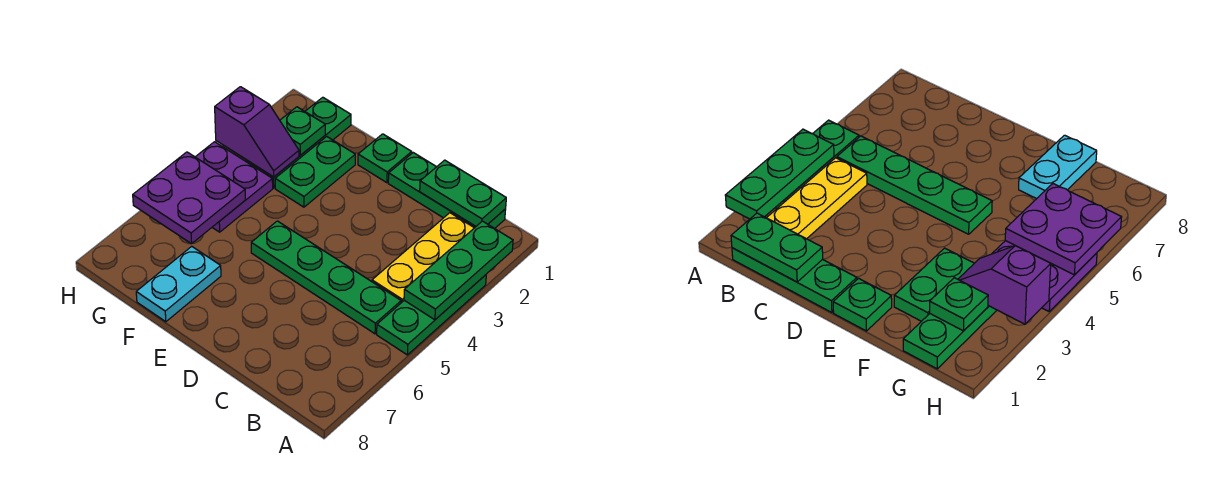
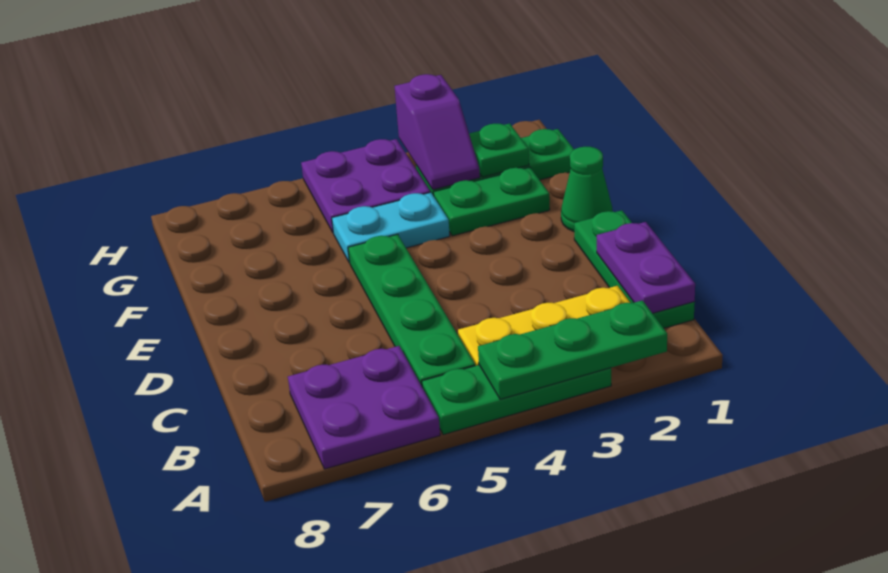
green plate B1:C1 level 2 -> purple plate B1:C1 level 2
green plate E1 level 1 -> green cone E1 level 1
cyan plate F7:F8 level 1 -> cyan plate F4:F5 level 1
purple plate G5:H6 level 2 -> purple plate A6:B7 level 1

